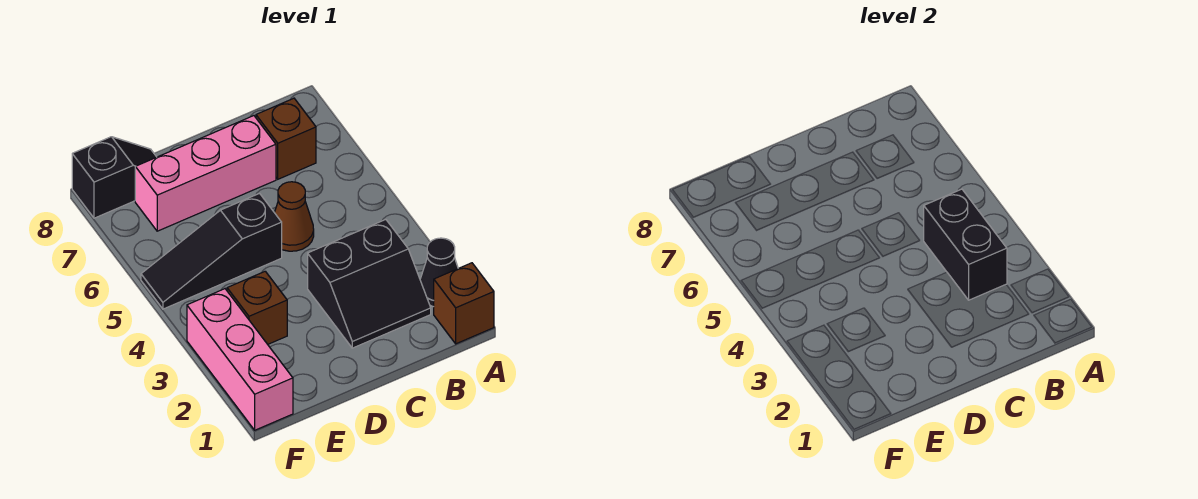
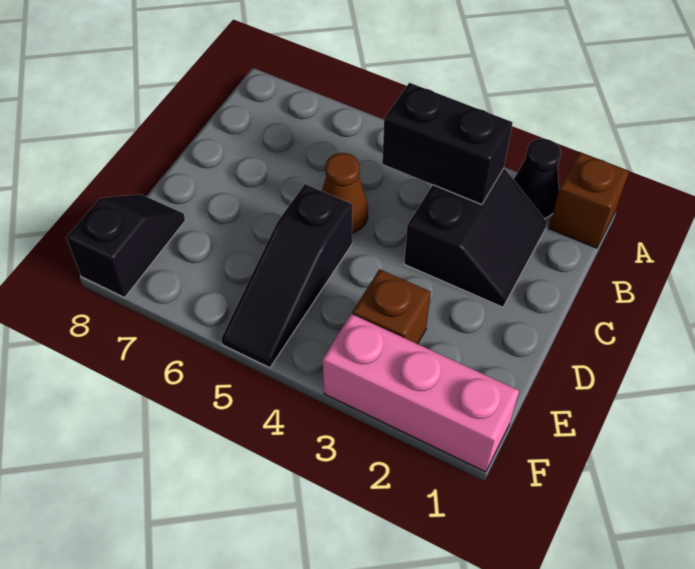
brown brick B7 level 1 -> none
pink brick C7:E7 level 1 -> none

